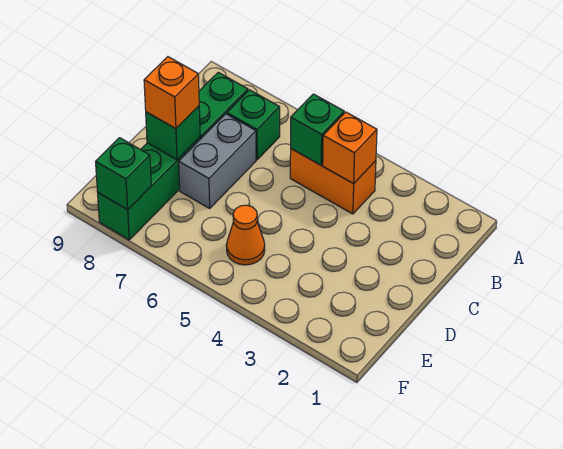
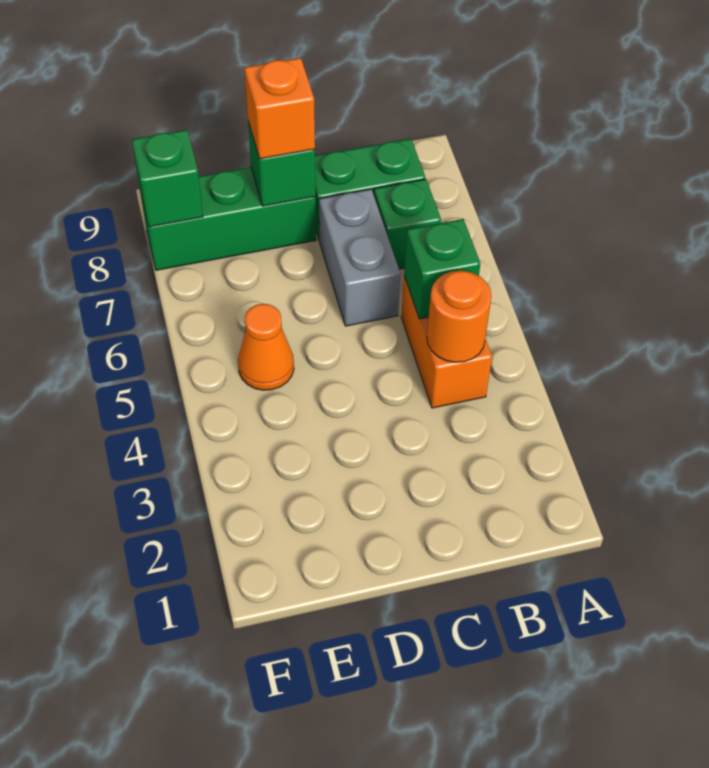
orange brick B4 level 2 -> orange round brick B4 level 2
grey brick C7:D7 level 1 -> grey brick C6:C7 level 1

